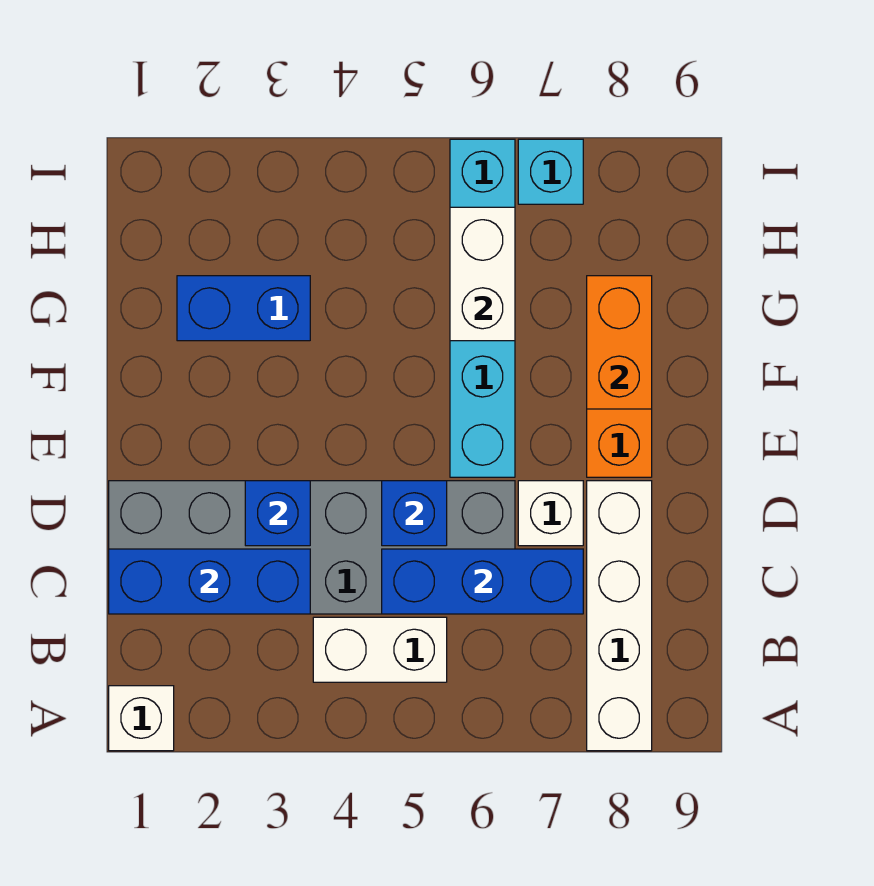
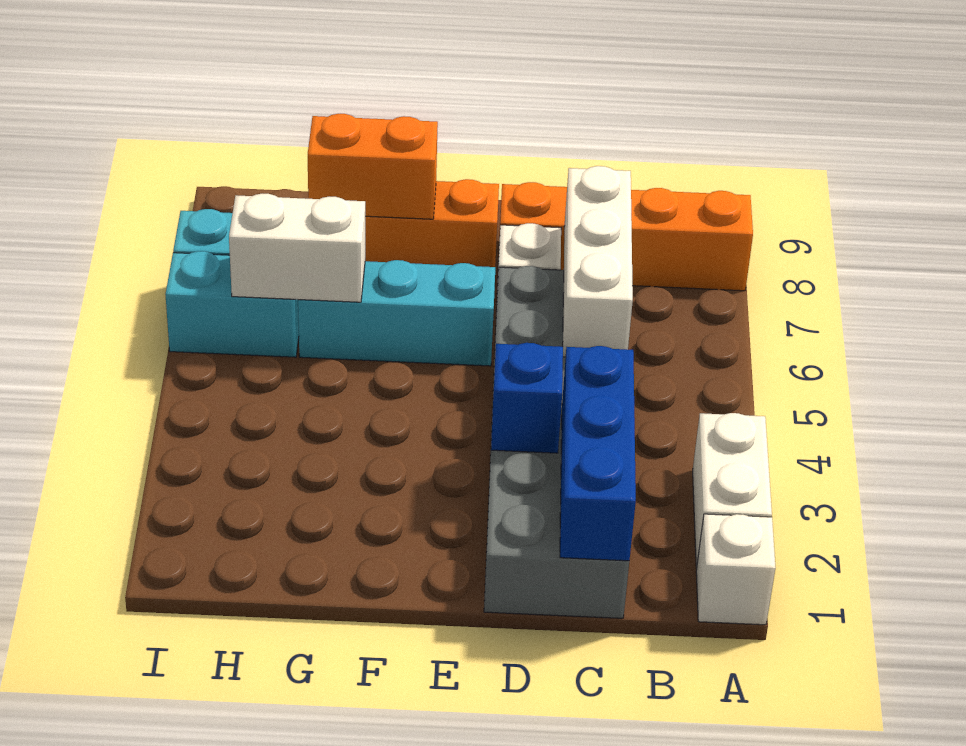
white brick A8:D8 level 1 -> orange brick A8:D8 level 1
white brick B4:B5 level 1 -> white brick A2:A3 level 1
blue brick C5:C7 level 2 -> white brick C5:C7 level 2
blue brick D5 level 2 -> none
blue brick G2:G3 level 1 -> none

